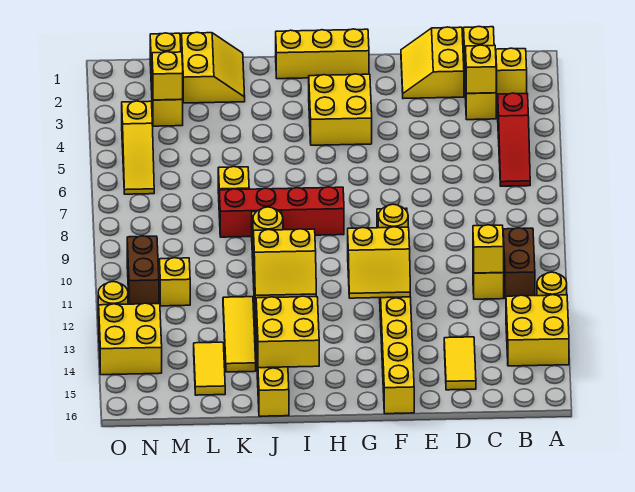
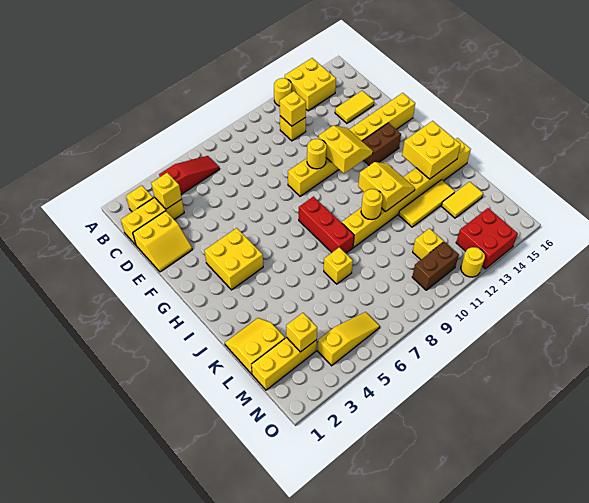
brown brick B10:B11 level 1 -> brown brick G13:G14 level 1
yellow brick G1:I1 level 1 -> none
red brick H8:K8 level 1 -> red brick H8:J8 level 1
yellow brick N13:O14 level 1 -> red brick N13:O14 level 1

